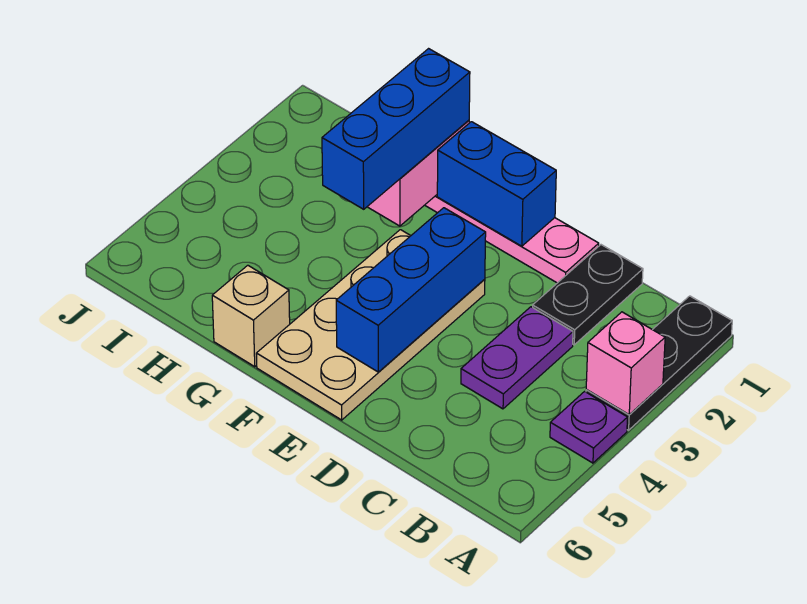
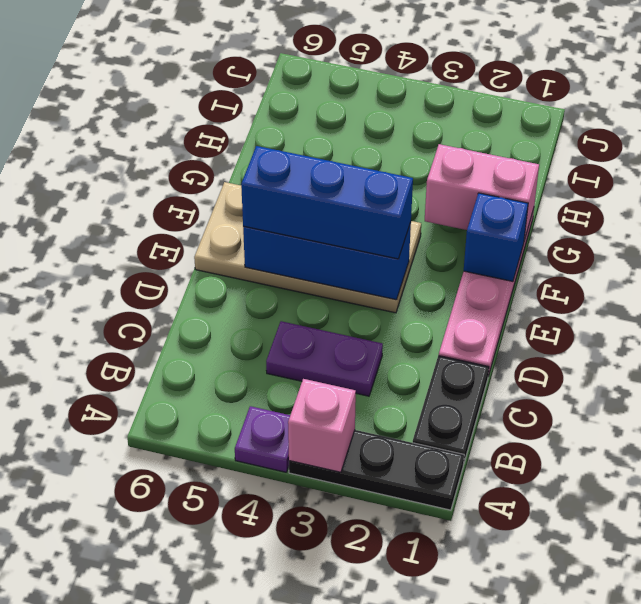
black plate C1:C2 level 1 -> black plate B1:C1 level 1
blue brick E1:F1 level 2 -> blue brick F1 level 2
blue brick G1:G3 level 3 -> blue brick E3:E5 level 3
tan brick G6 level 1 -> none

